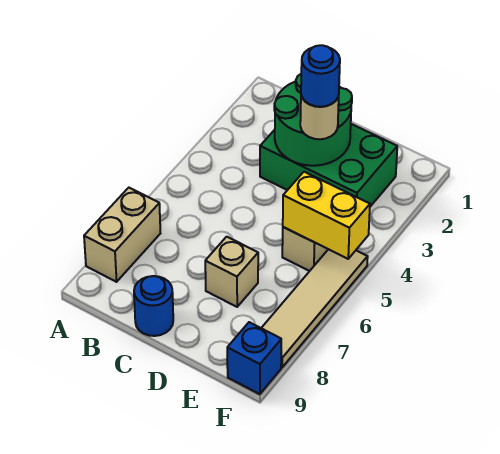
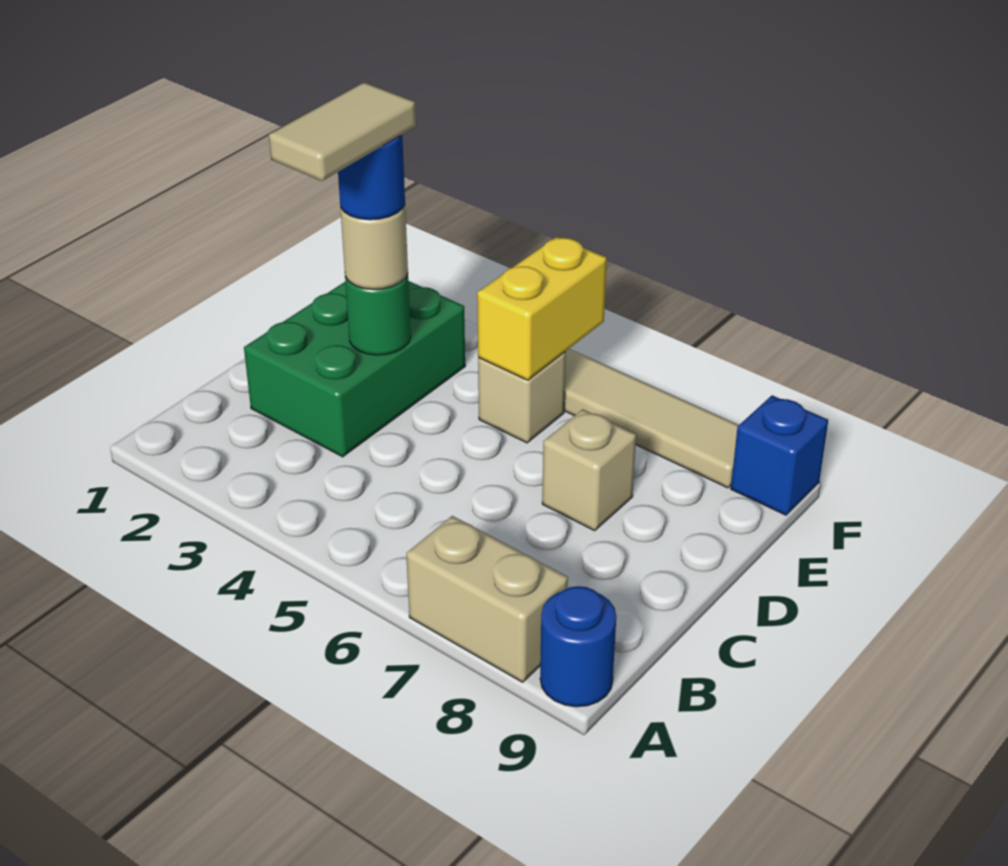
green round brick C2:D3 level 2 -> green round brick D3 level 2
none -> tan tile C3:D3 level 5
blue round brick C9 level 1 -> blue round brick A9 level 1

